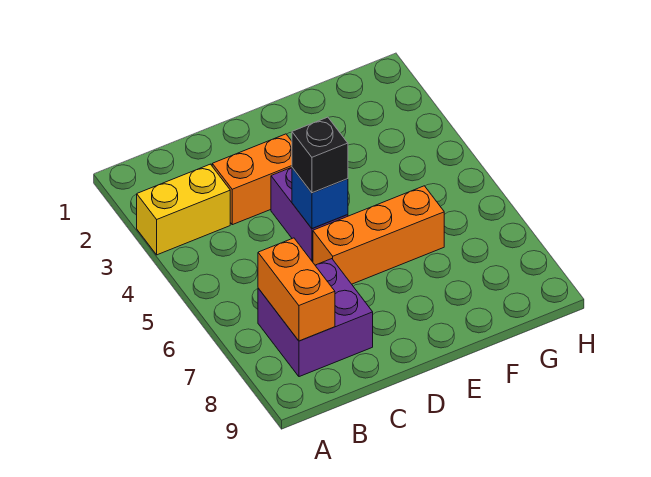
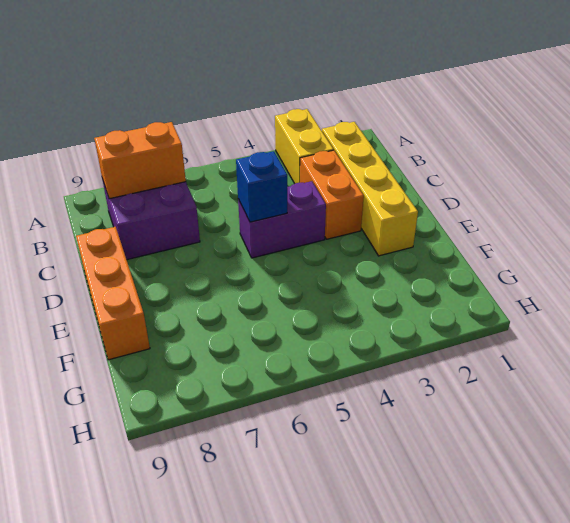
none -> yellow brick B2:E2 level 1
black brick D5 level 3 -> none
orange brick D6:F6 level 1 -> orange brick D9:F9 level 1

